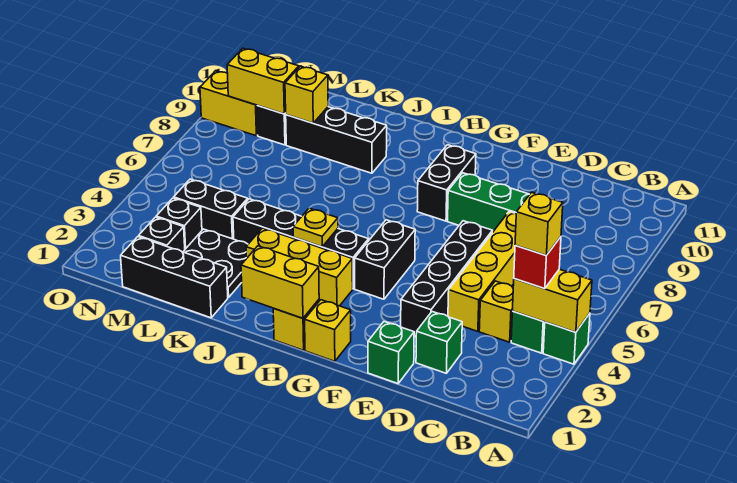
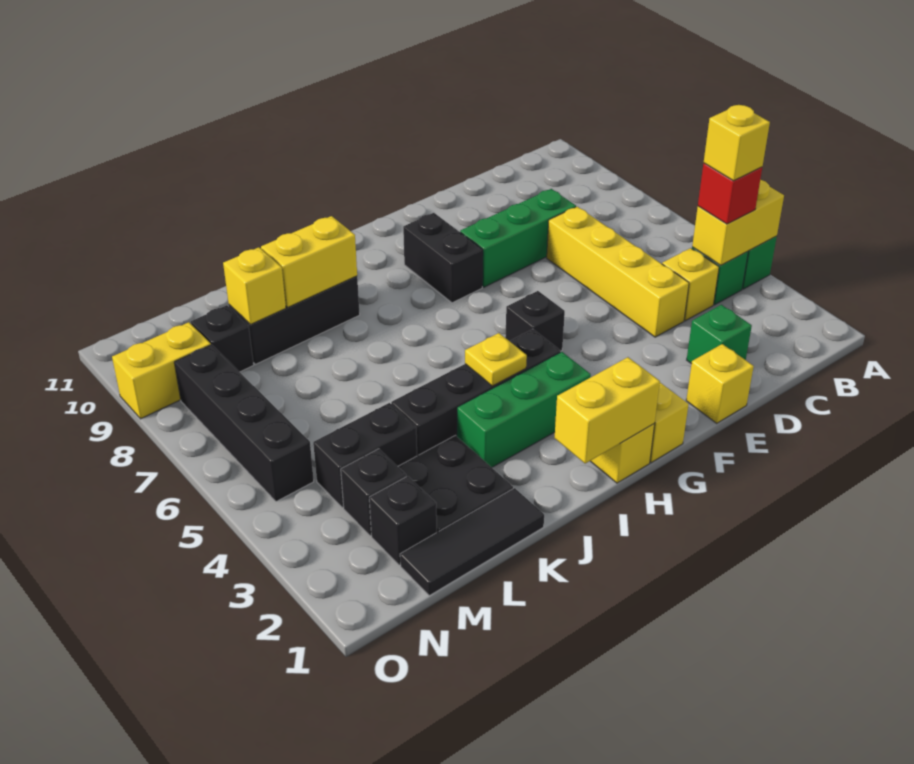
green brick E1 level 1 -> yellow brick E1 level 1
black brick E3:E6 level 1 -> black brick N5:N8 level 1
black brick G4:G5 level 1 -> black brick G5 level 1
yellow brick H3:J3 level 1 -> green brick H3:J3 level 1
black brick K1:M1 level 1 -> black tile K1:M1 level 1
yellow brick M9:N9 level 2 -> yellow brick J9:K9 level 2

